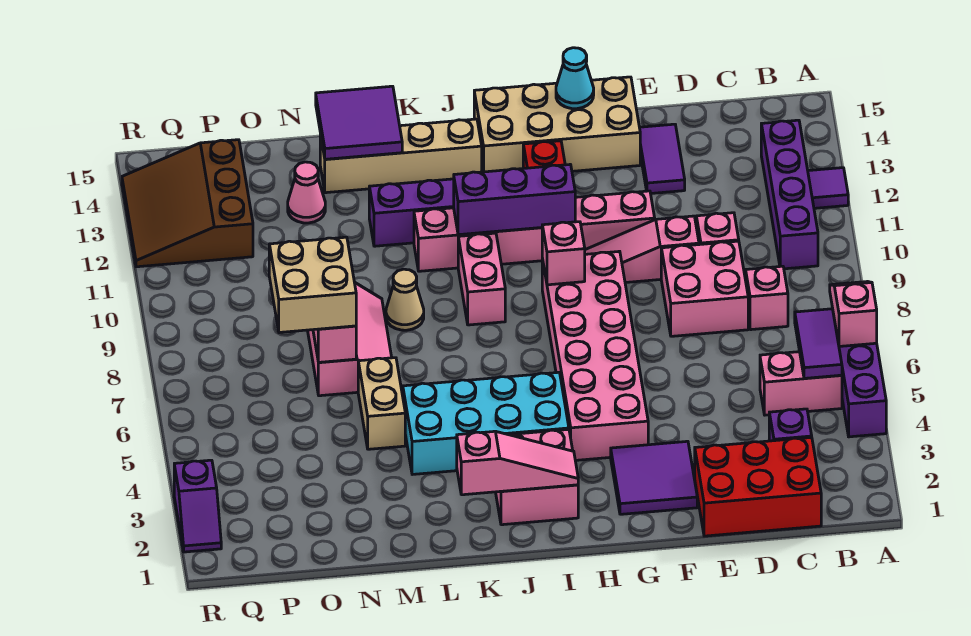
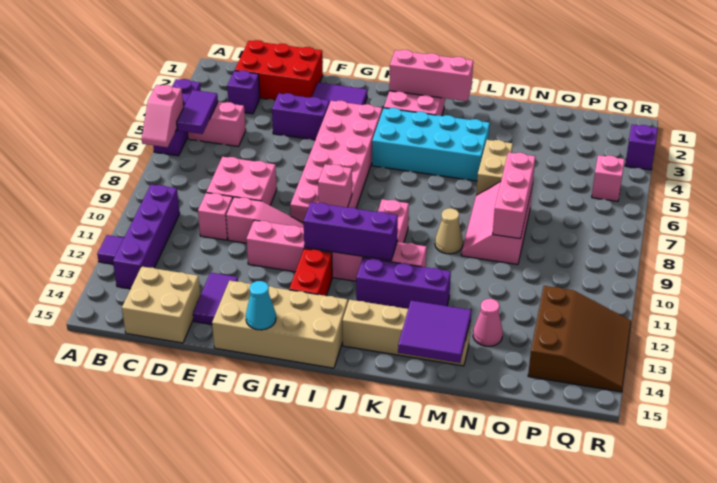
pink brick C8 level 1 -> pink brick Q5 level 1
none -> purple brick E4:F4 level 1
pink slope I2:K2 level 2 top K -> pink brick I2:K2 level 2
tan brick N7:O8 level 3 -> tan brick C14:D15 level 1

